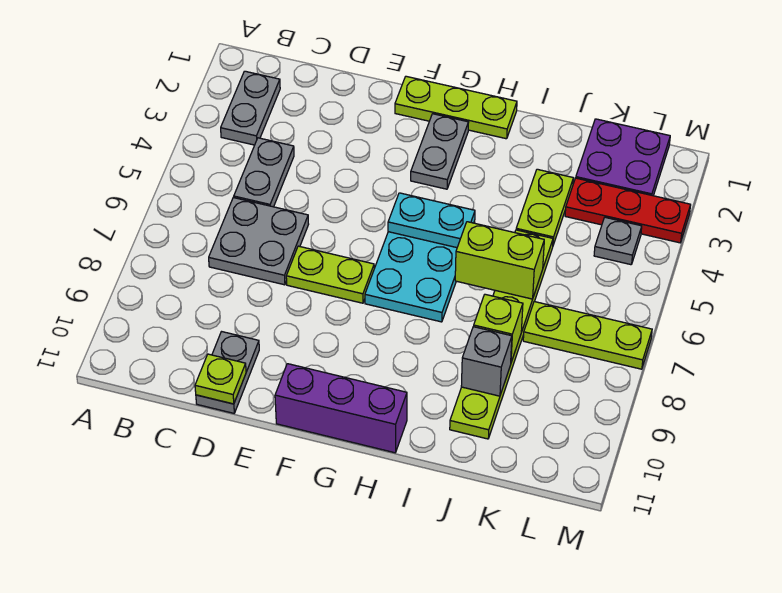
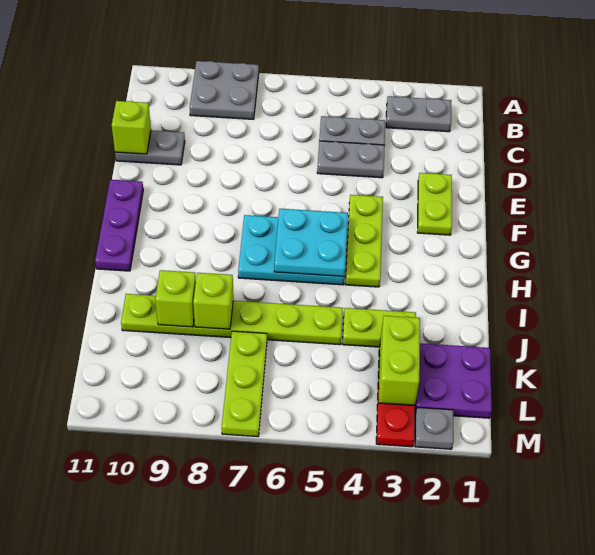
grey plate C6:D7 level 1 -> grey plate A8:B9 level 1
lime plate D11 level 2 -> lime brick D11 level 2
lime plate E7:F7 level 1 -> lime plate E2:F2 level 1
lime plate F1:H1 level 1 -> lime plate F4:H4 level 1
purple brick F11:H11 level 1 -> purple plate F11:H11 level 1
grey plate G2:G3 level 1 -> grey plate D4:D5 level 1
cyan plate G5:H5 level 2 -> cyan plate G5:H6 level 2
lime brick I6:J6 level 2 -> lime brick K3:L3 level 2
grey brick J9 level 2 -> lime brick J9 level 2
grey plate L4 level 1 -> grey plate M2 level 1

